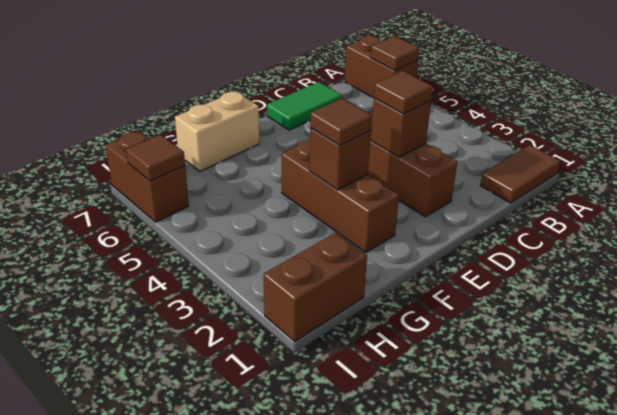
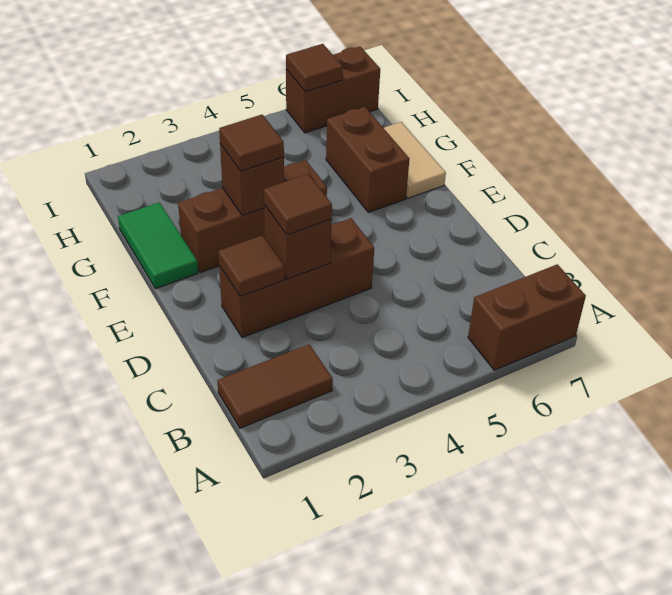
brown tile A1:B1 level 1 -> brown tile B1:B2 level 1
brown tile A6 level 2 -> brown tile D2 level 2
green tile C7:D7 level 1 -> green tile F1:G1 level 1
tan brick F7:G7 level 1 -> tan tile F7:G7 level 1
brown brick H1:I1 level 1 -> brown brick F6:G6 level 1

